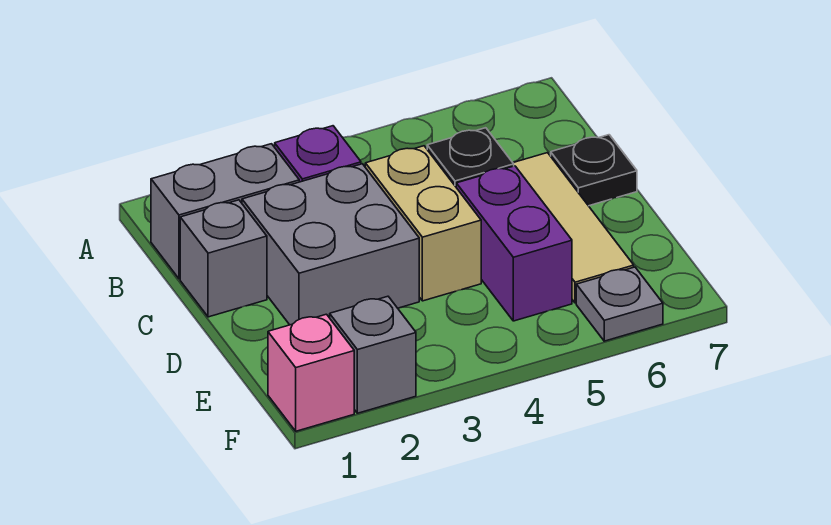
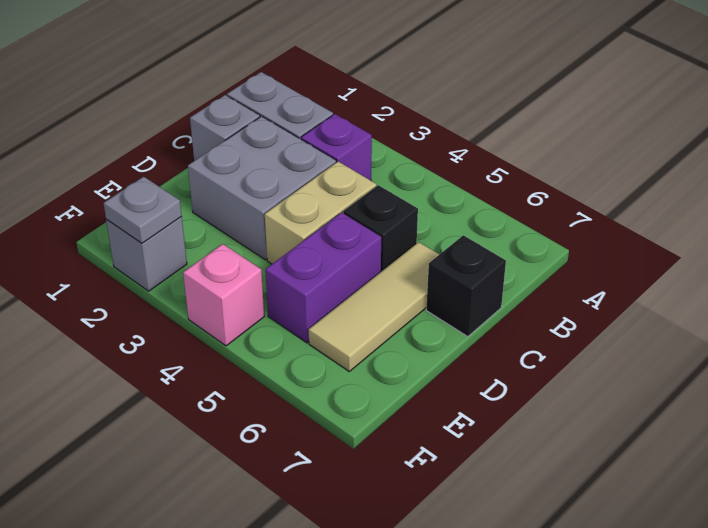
black plate C7 level 1 -> black brick C7 level 1
pink brick F1 level 1 -> pink brick F4 level 1
grey plate F6 level 1 -> grey plate F2 level 2

